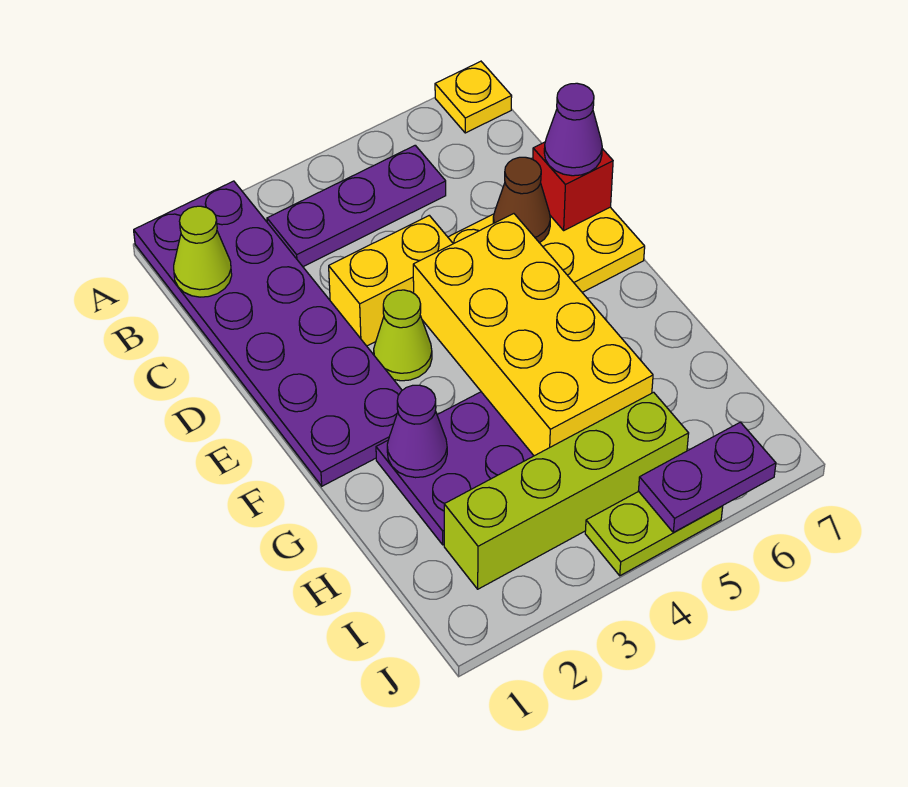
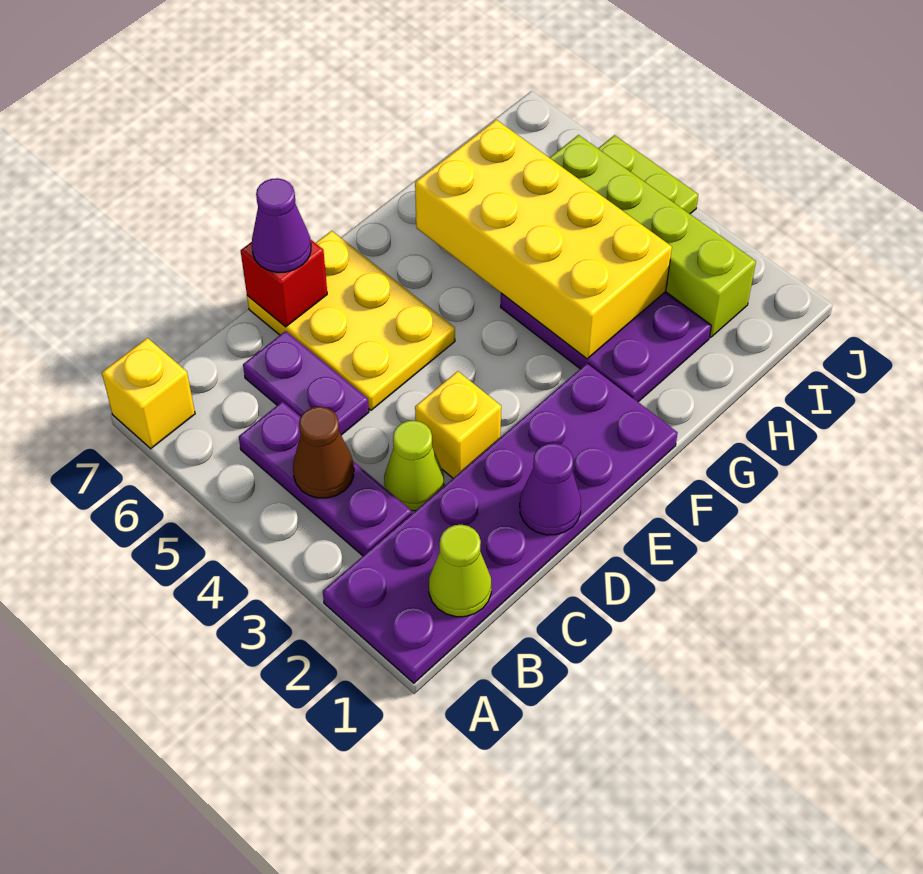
yellow plate A7 level 1 -> yellow brick A7 level 1
yellow brick D3:D4 level 1 -> yellow brick D3 level 1
brown cone D6 level 2 -> brown cone B4 level 2
lime cone E3 level 1 -> lime cone C3 level 1
yellow brick E4:H5 level 2 -> yellow brick G3:H6 level 2
purple cone G2 level 2 -> purple cone D1 level 2
purple plate J5:J6 level 2 -> purple plate C5:C6 level 1

